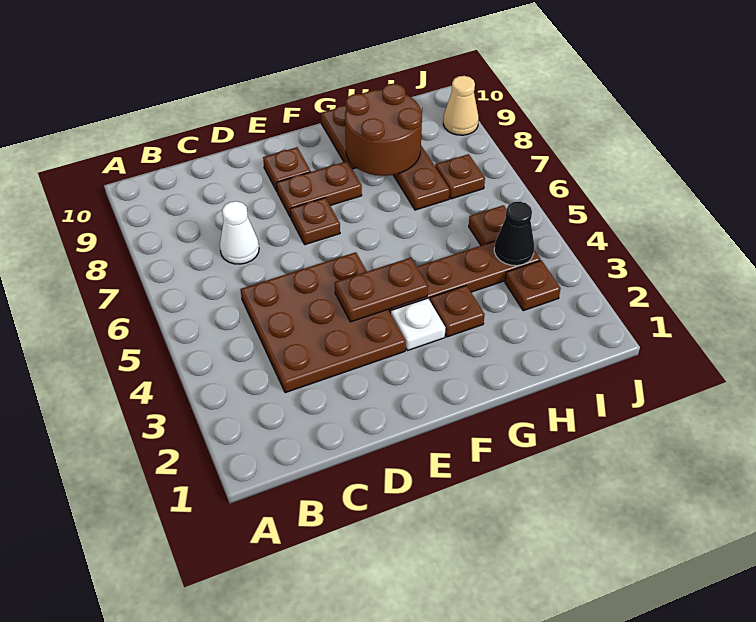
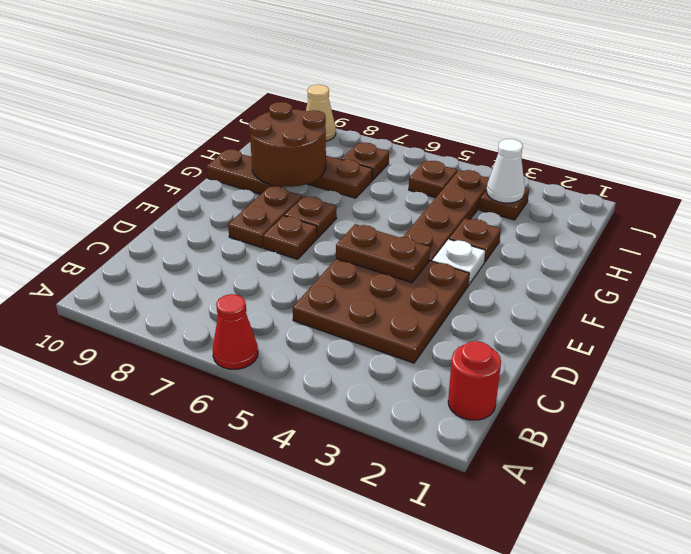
none -> red cone A6 level 1
none -> red round brick B1 level 1
white cone C7 level 1 -> white cone I3 level 2
brown plate E4:F4 level 2 -> brown plate E4:E5 level 2
brown plate E9 level 1 -> brown plate F7 level 1
black cone I4 level 2 -> none

